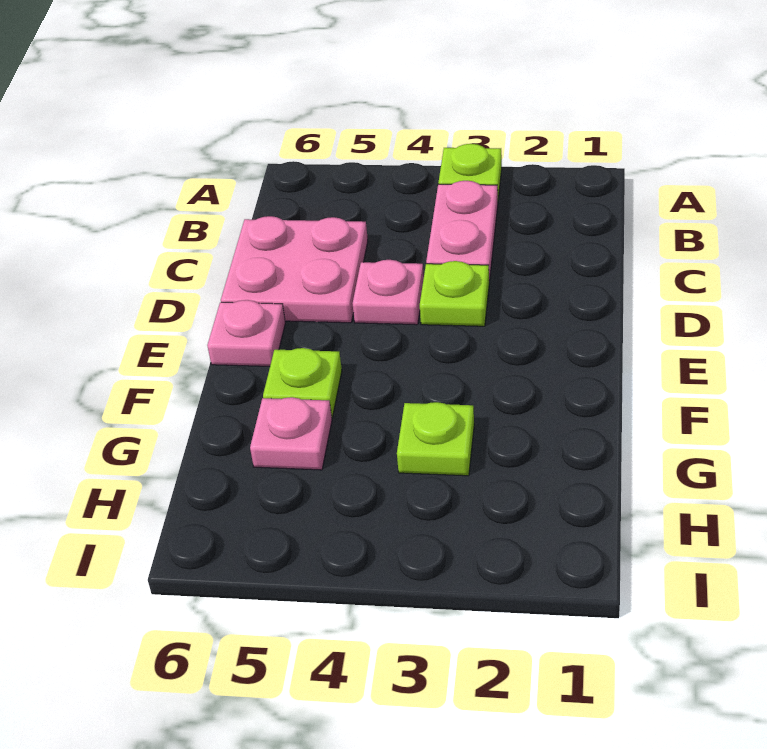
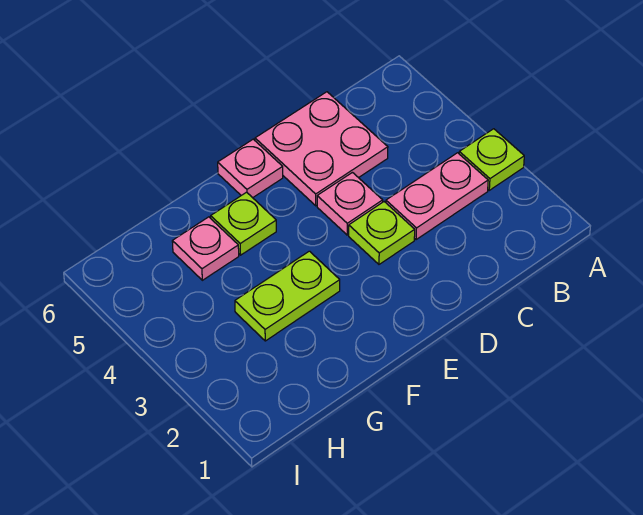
lime plate G3 level 1 -> lime plate F3:G3 level 1

